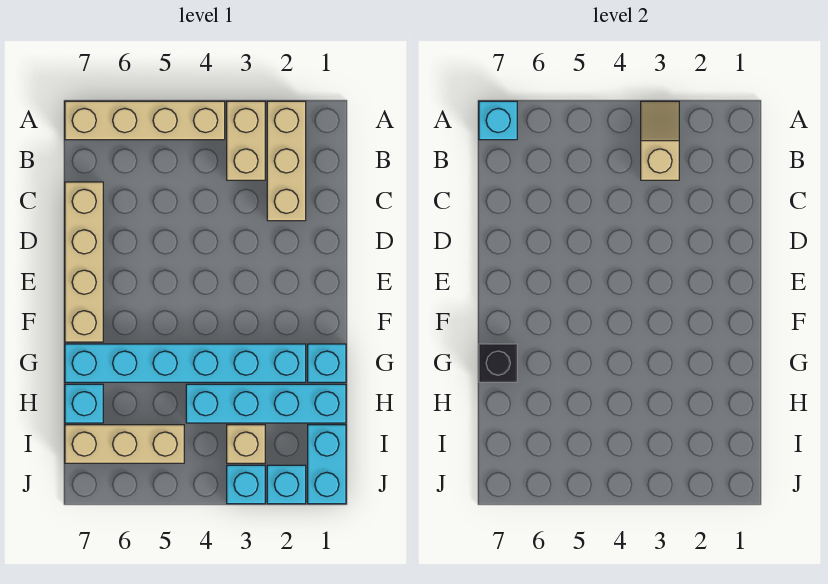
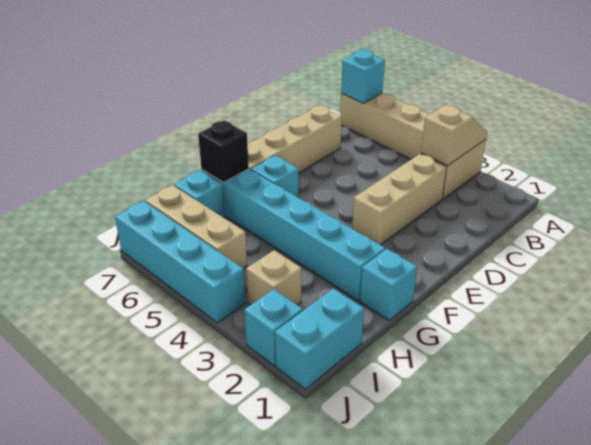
tan brick A2:C2 level 1 -> tan brick C3:E3 level 1
cyan brick H1:H4 level 1 -> cyan brick J4:J7 level 1
cyan brick J3 level 1 -> cyan brick F6 level 1

